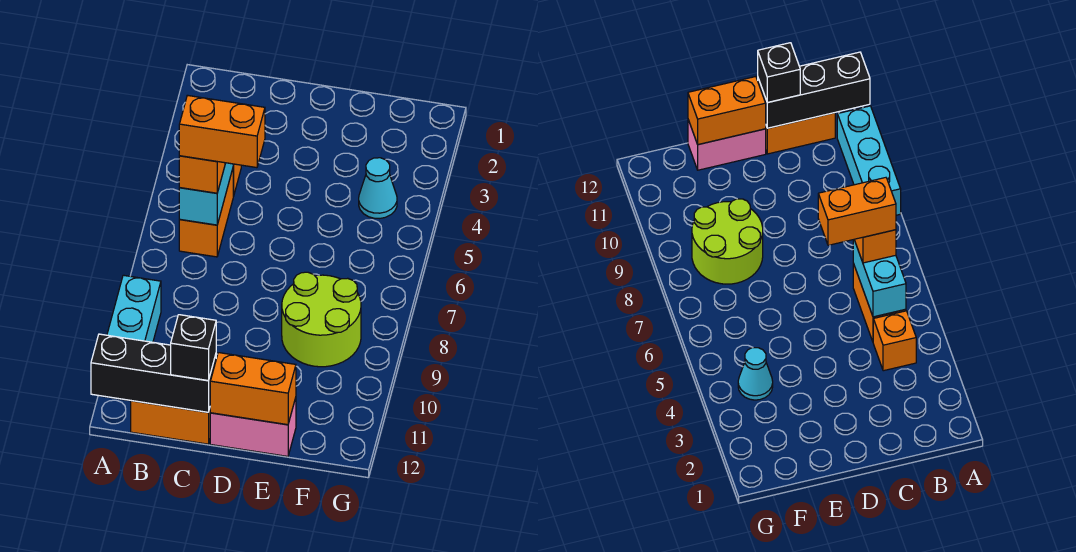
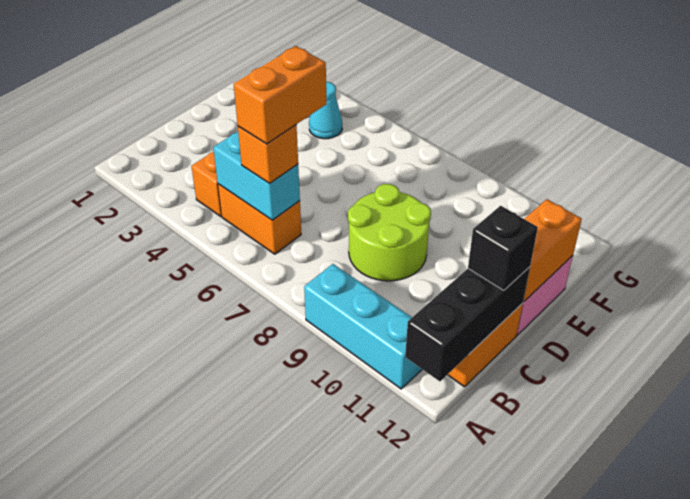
lime round brick E8:F9 level 1 -> lime round brick C8:D9 level 1

